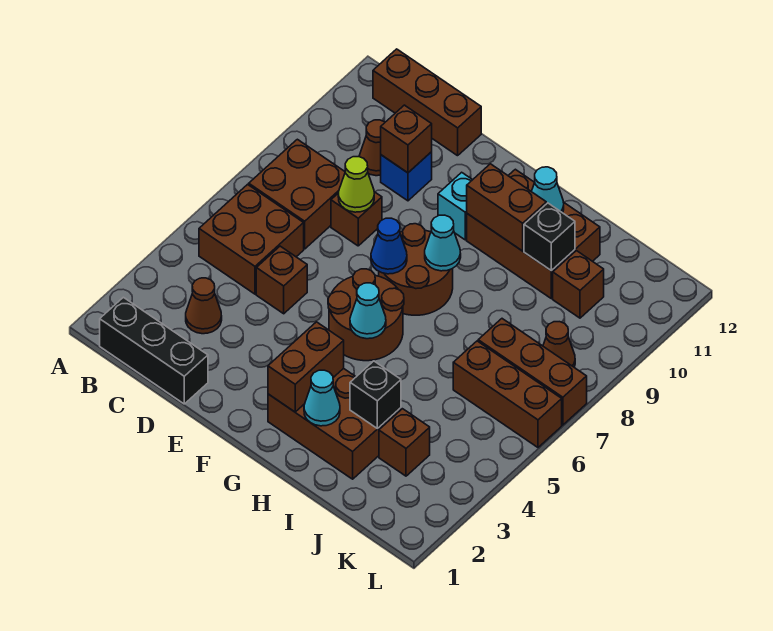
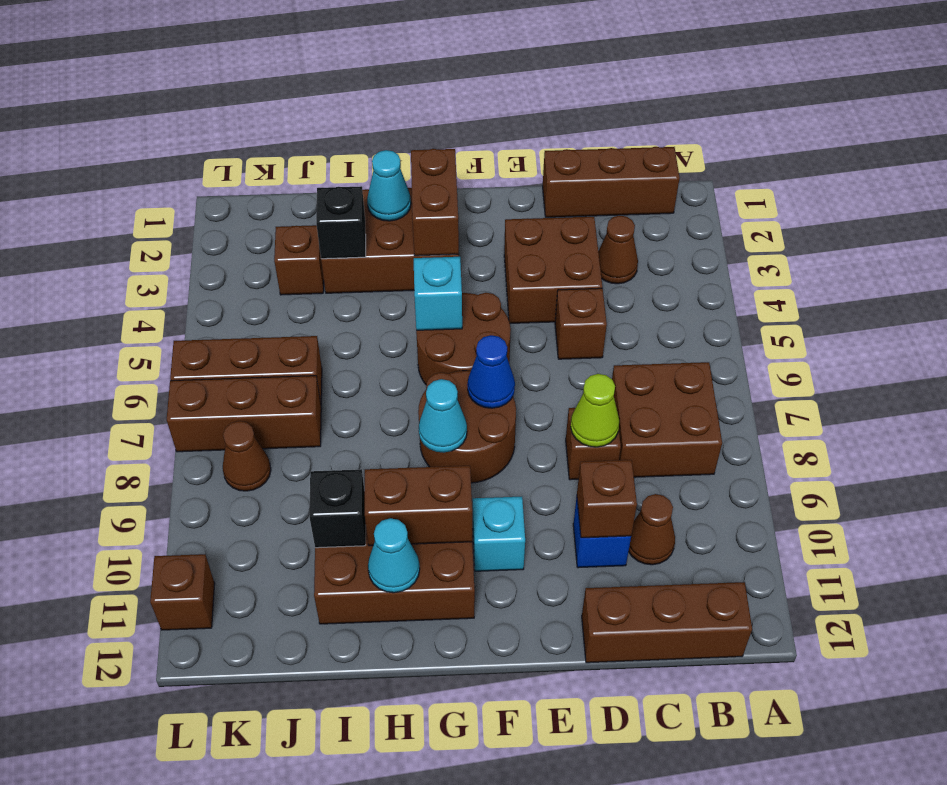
black brick B1:D1 level 1 -> brown brick B1:D1 level 1
brown brick B5:C6 level 1 -> brown brick D3:E4 level 1
cyan cone G5 level 2 -> cyan brick G5 level 2
brown brick J10 level 1 -> brown brick L11 level 1

